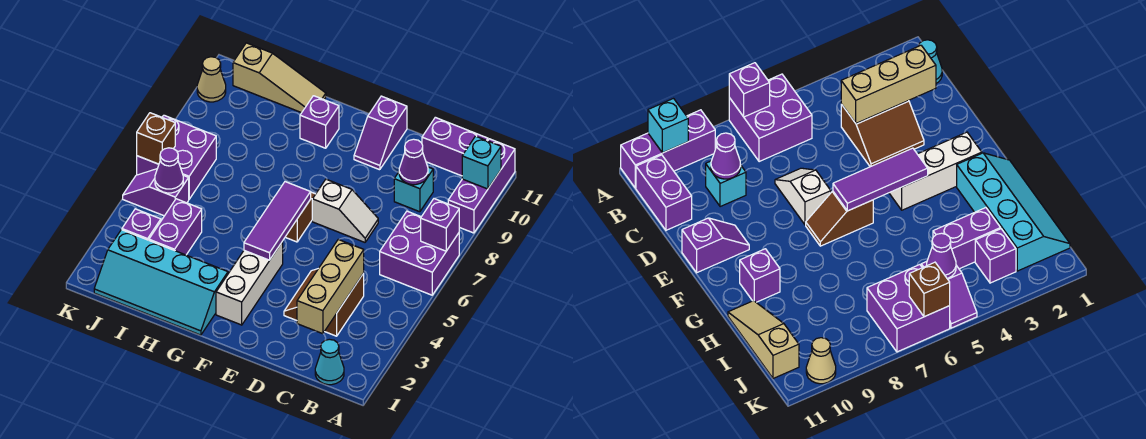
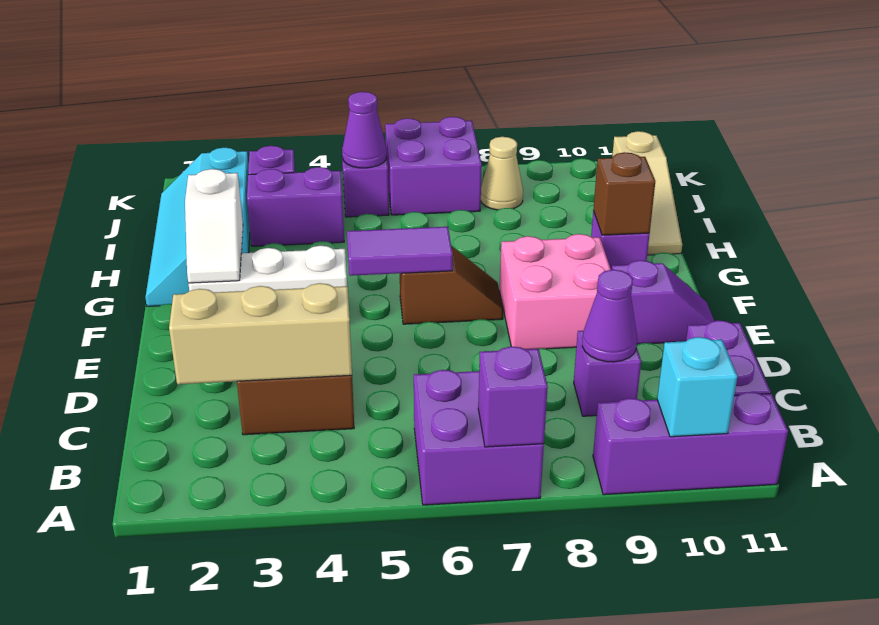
cyan cone B1 level 1 -> none
cyan brick C9 level 1 -> purple brick C9 level 1
white slope D7:E7 level 1 top E -> white slope F2:G2 level 2 top G
none -> pink brick E8:F9 level 1
purple slope E10:E11 level 1 top 11 -> purple slope E10:E11 level 1 top 10
purple tile F4:F6 level 2 -> purple tile F5:F6 level 2
brown brick K6 level 2 -> brown brick G10 level 2
tan cone K10 level 1 -> tan cone J8 level 1

